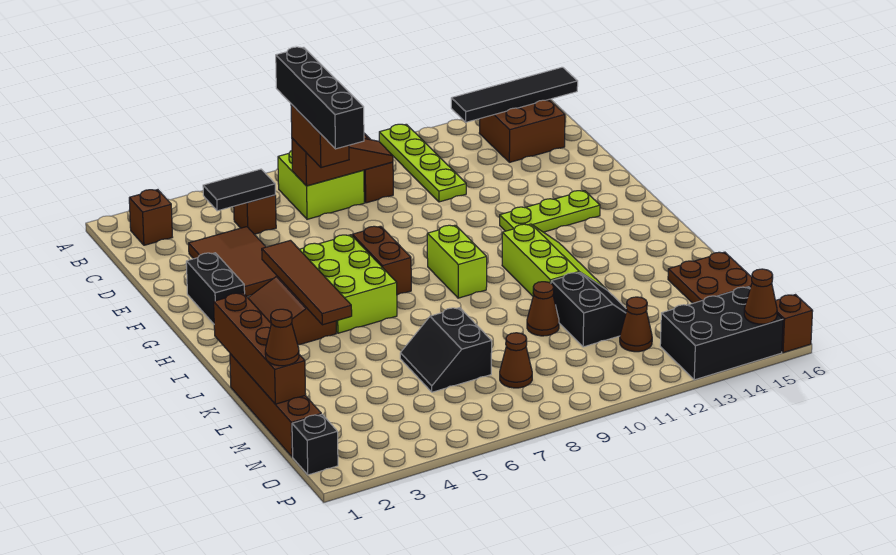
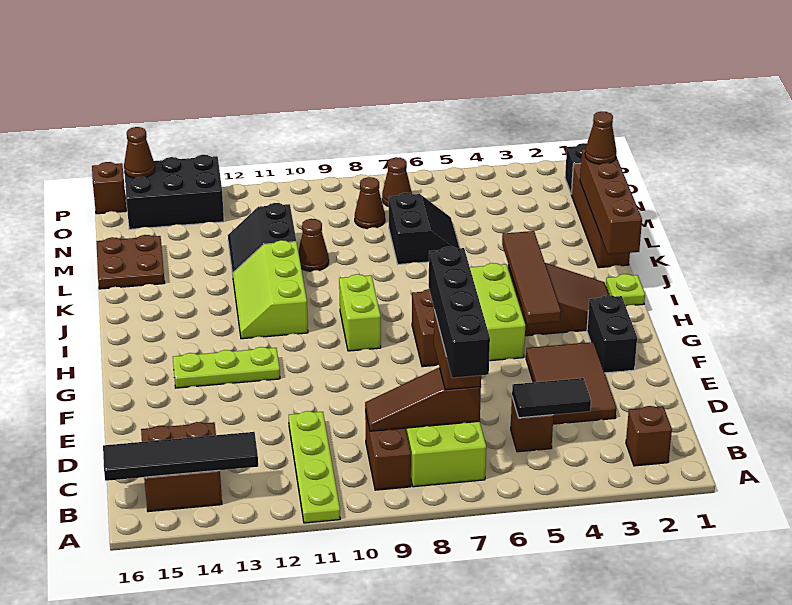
none -> lime plate I1 level 1
brown cone N12 level 1 -> brown cone O7 level 1

